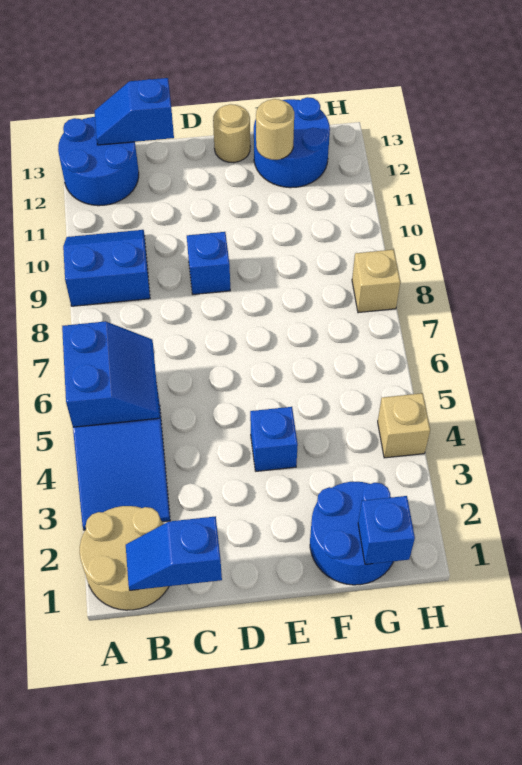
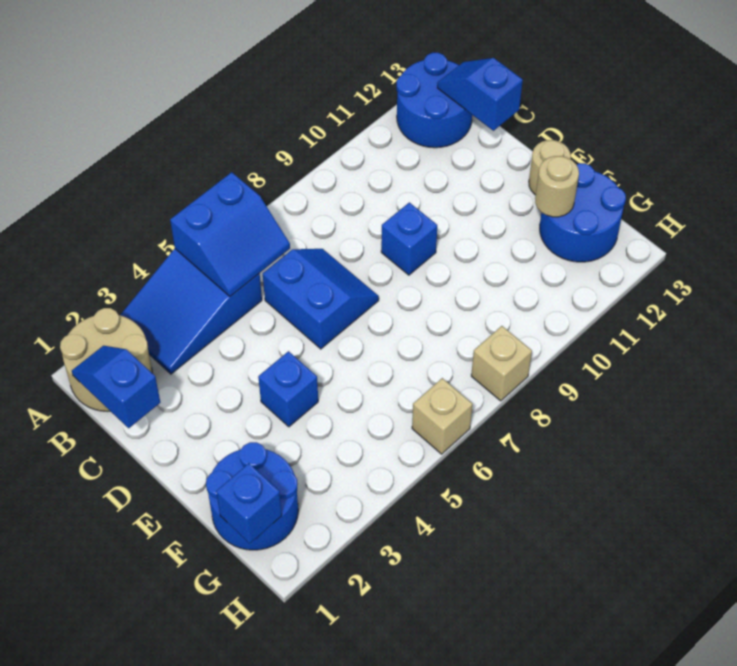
blue slope A9:B10 level 1 top 9 -> blue slope C6:D7 level 1 top 6
tan brick H4 level 1 -> tan brick H6 level 1

